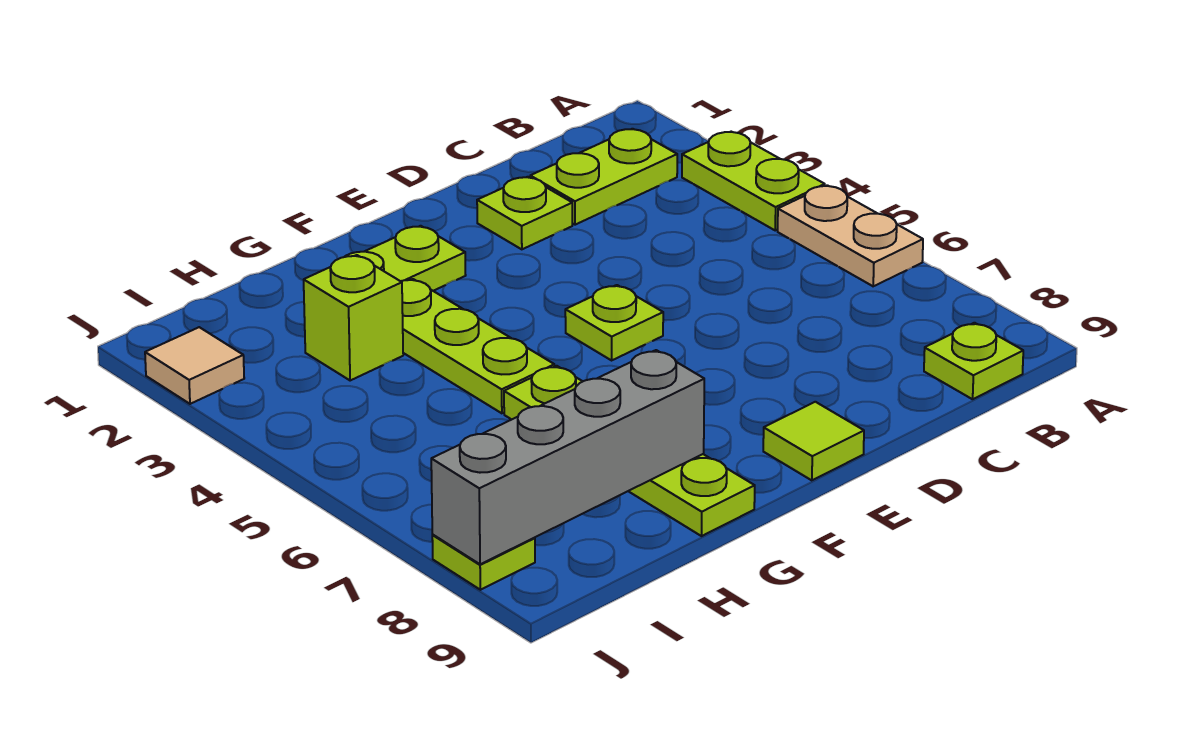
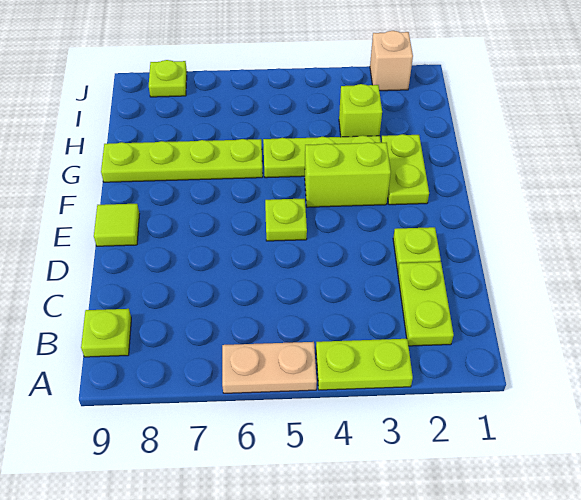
none -> lime brick F3:F4 level 1
grey brick G8:J8 level 2 -> none
tan tile J2 level 1 -> tan brick J2 level 1

